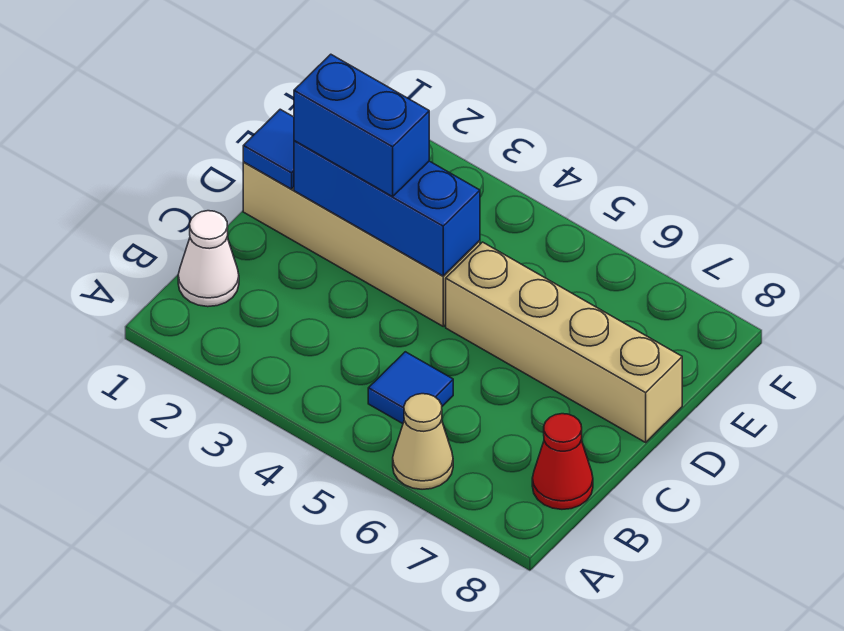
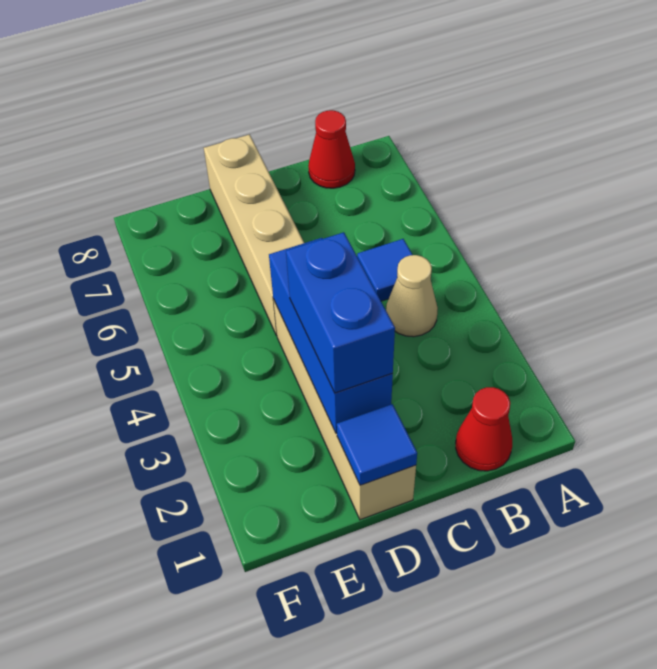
tan cone A6 level 1 -> tan cone B4 level 1
white cone B1 level 1 -> red cone B1 level 1

